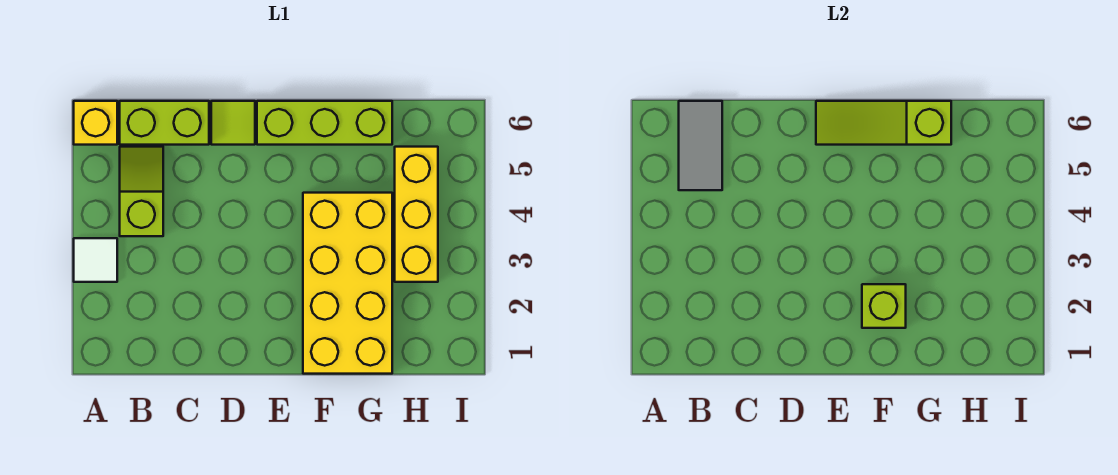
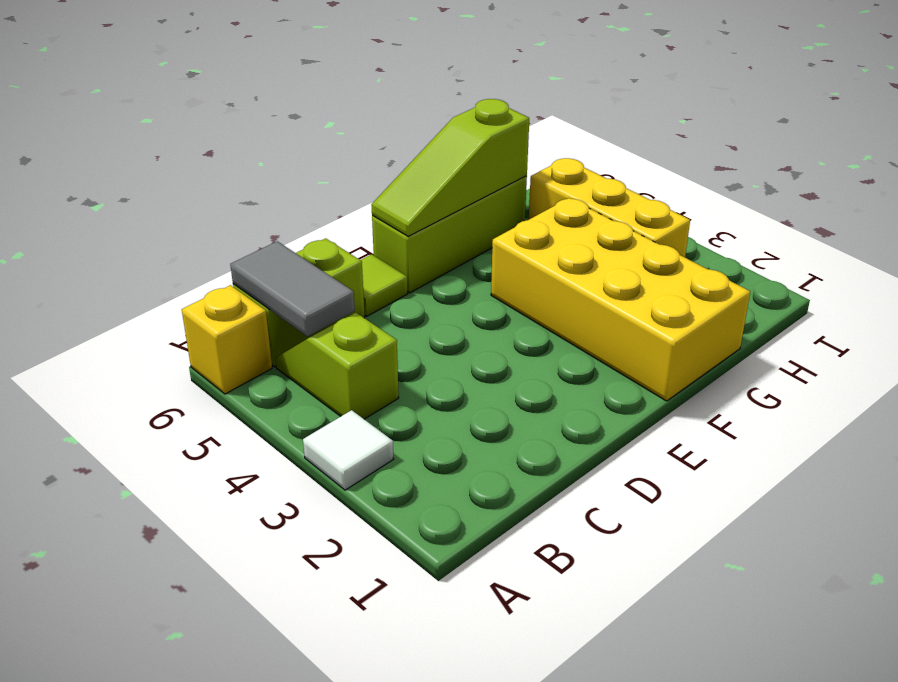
lime brick F2 level 2 -> none

